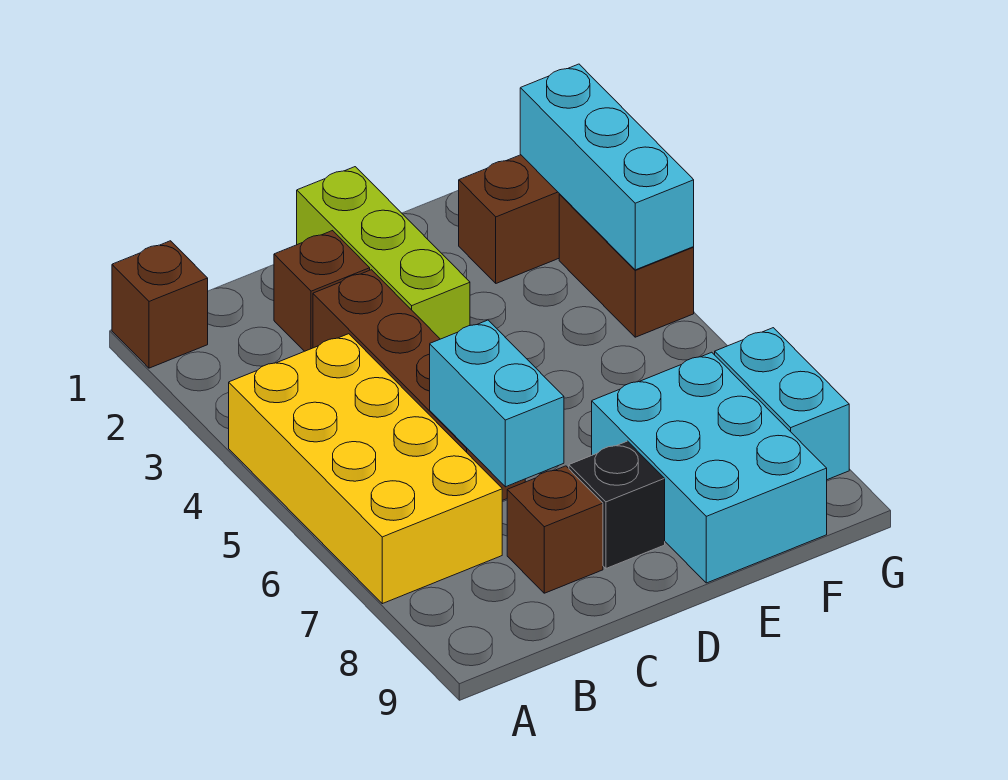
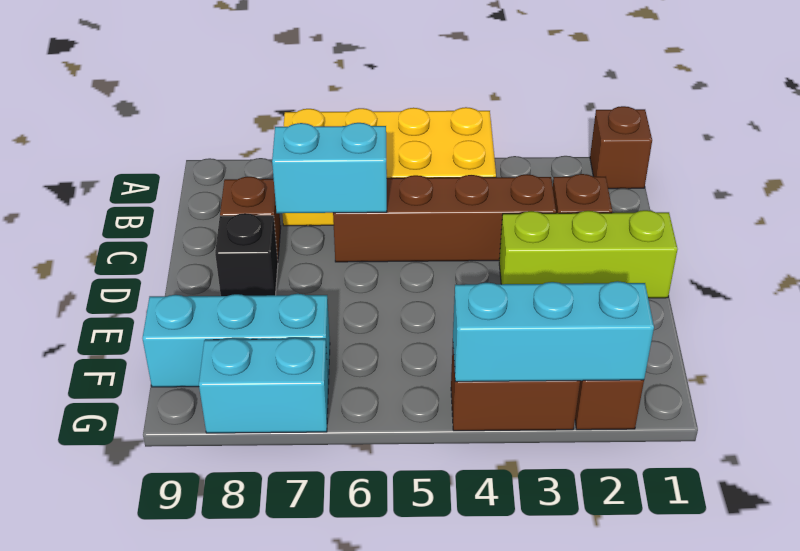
cyan brick E7:F9 level 1 -> cyan brick F7:F9 level 1

